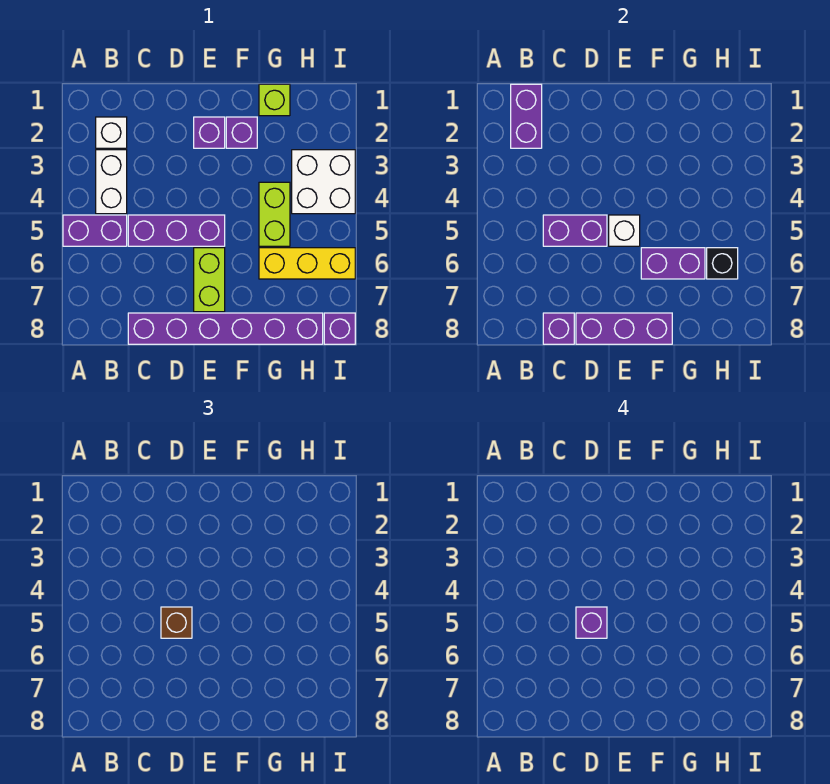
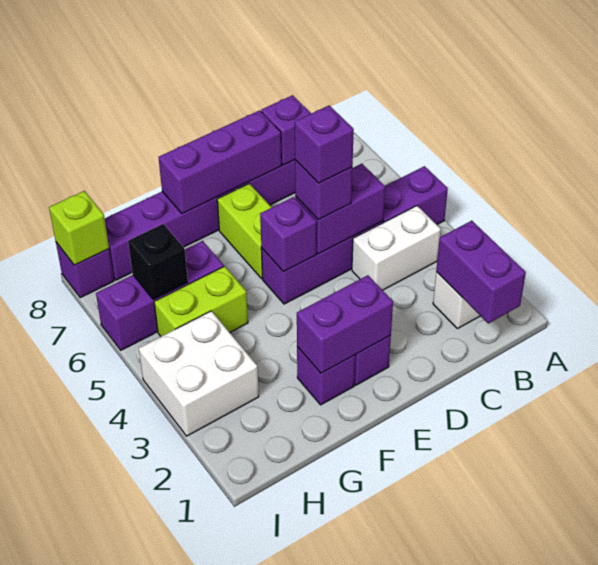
white brick B3:B4 level 1 -> white brick B4:C4 level 1
brown brick D5 level 3 -> purple brick D5 level 3
white brick E5 level 2 -> purple brick E5 level 2
purple brick F6:G6 level 2 -> purple brick E2:F2 level 2
lime brick G1 level 1 -> lime brick I8 level 2
lime brick G4:G5 level 1 -> lime brick G5:H5 level 1
yellow brick G6:I6 level 1 -> purple brick G6:I6 level 1

